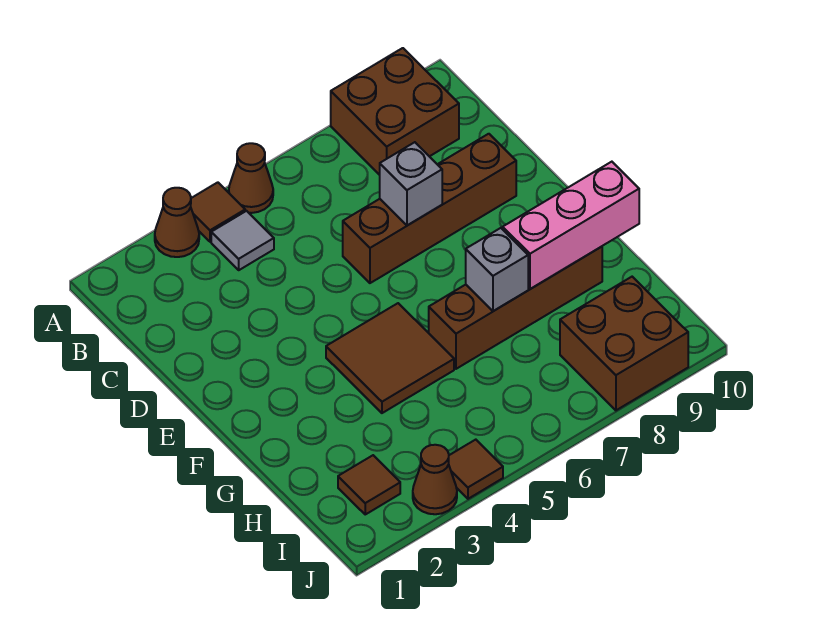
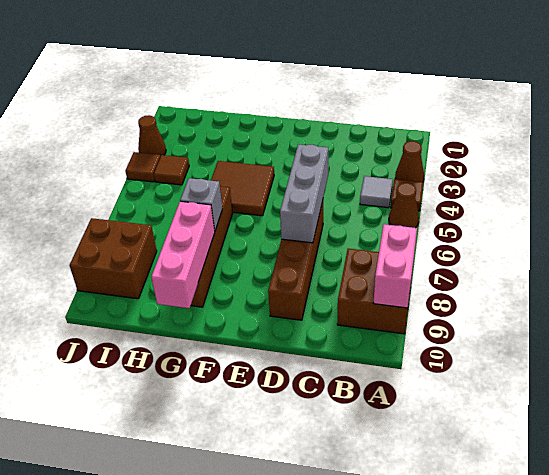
none -> pink brick A8:A9 level 2
grey brick D7 level 2 -> grey brick D5:D7 level 2
brown tile I2 level 1 -> brown tile I4 level 1

